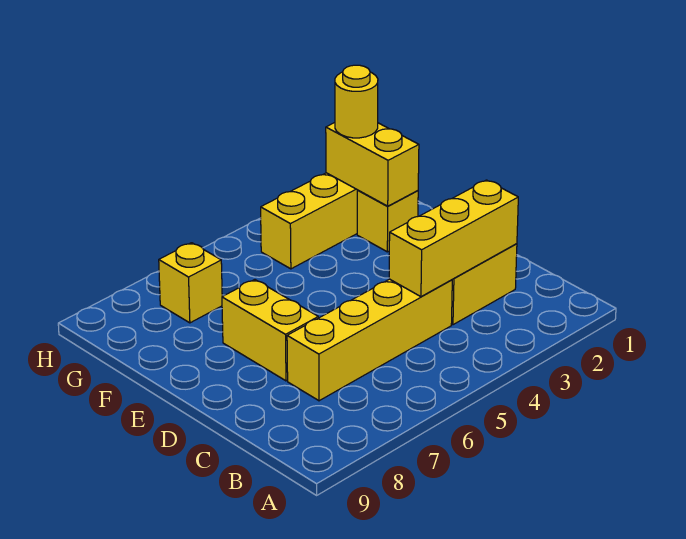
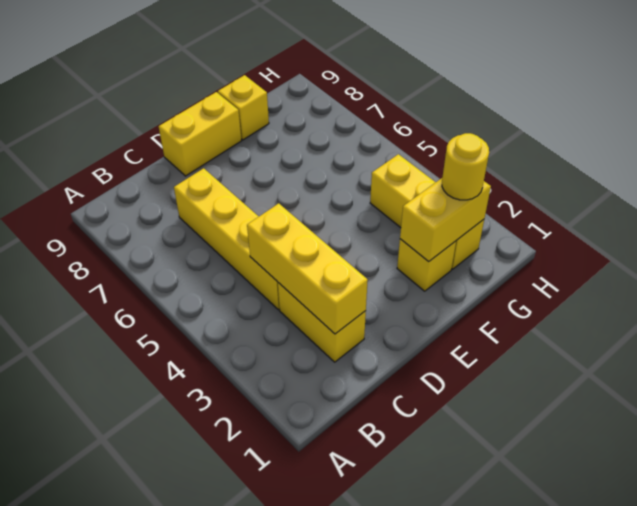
yellow brick D7:E7 level 1 -> yellow brick D9:E9 level 1
yellow brick G7 level 1 -> yellow brick F9 level 1

